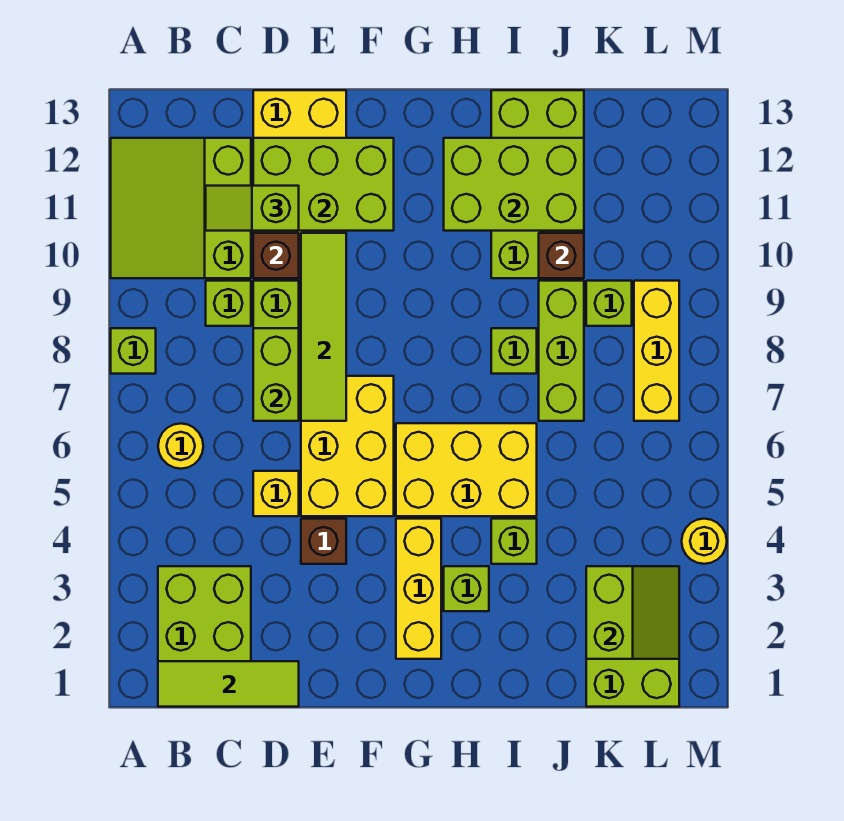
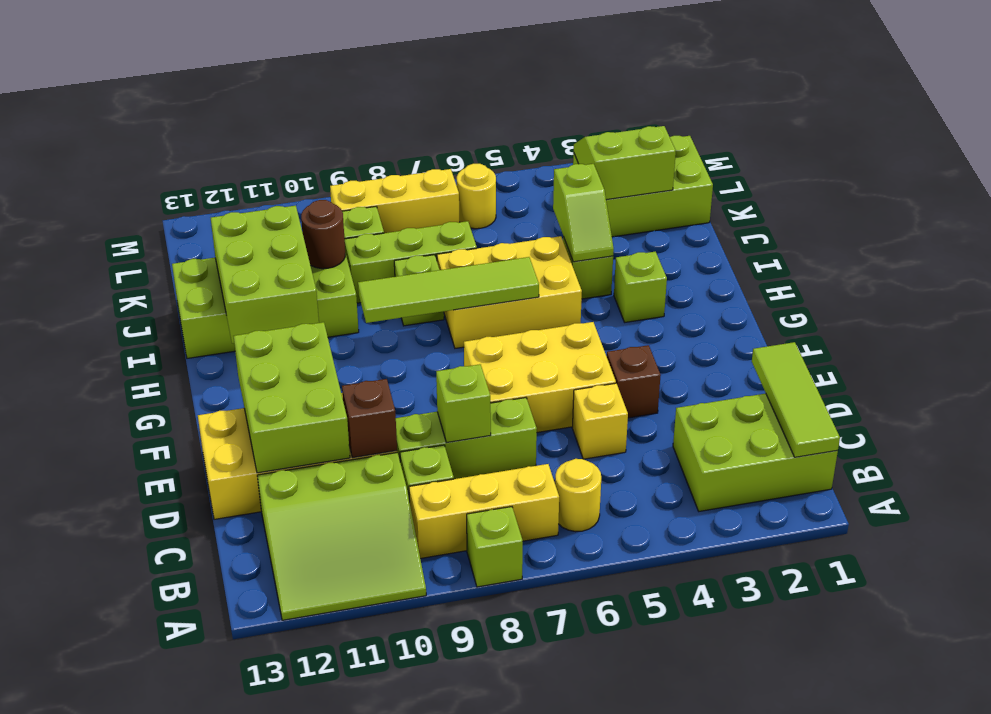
lime slope C11:D11 level 3 top D -> lime slope I4:J4 level 2 top J
lime brick D7:D8 level 2 -> lime brick D8 level 2
lime tile E7:E10 level 2 -> lime tile H6:H9 level 2
yellow brick G2:G4 level 1 -> yellow brick B7:B9 level 1
yellow brick G5:I6 level 1 -> yellow brick H5:I7 level 1
brown brick J10 level 2 -> brown round brick J10 level 2
yellow round brick M4 level 1 -> yellow round brick L6 level 1

